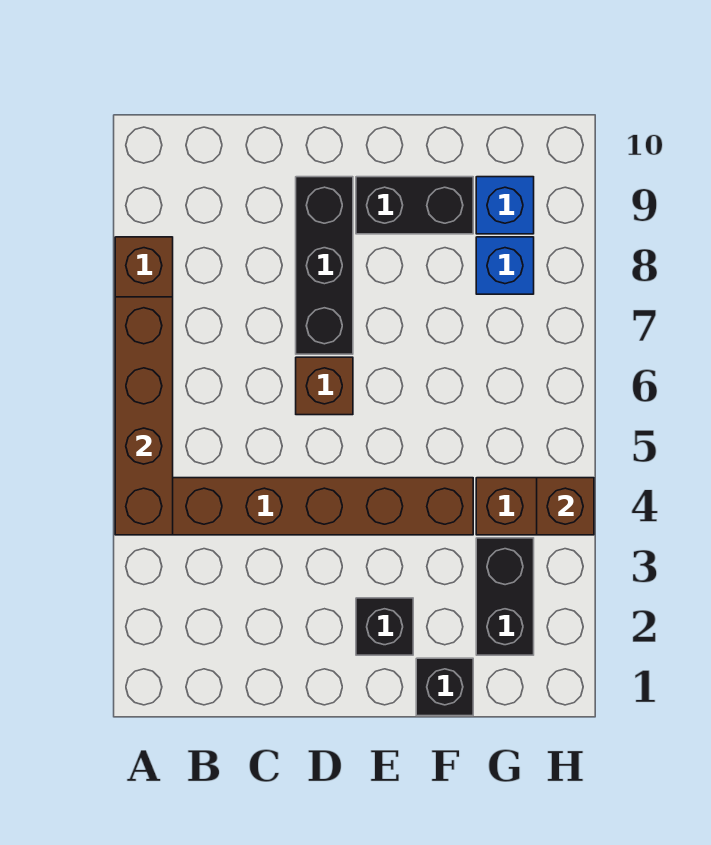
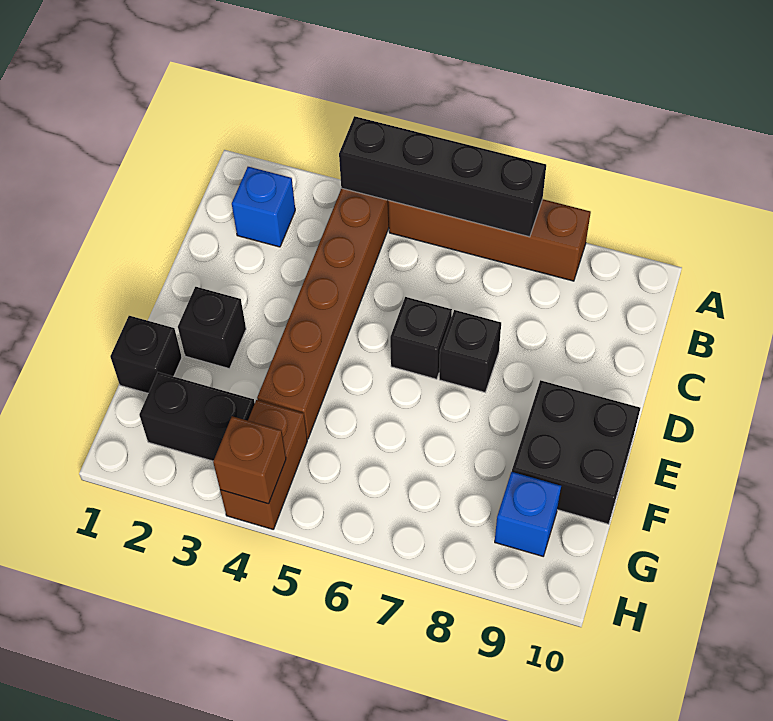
brown brick A4:A7 level 2 -> black brick A4:A7 level 2
brown brick D6 level 1 -> black brick D6 level 1
black brick D7:D9 level 1 -> black brick D7 level 1
black brick E9:F9 level 1 -> black brick E9:F10 level 1
blue brick G8 level 1 -> blue brick B2 level 1

